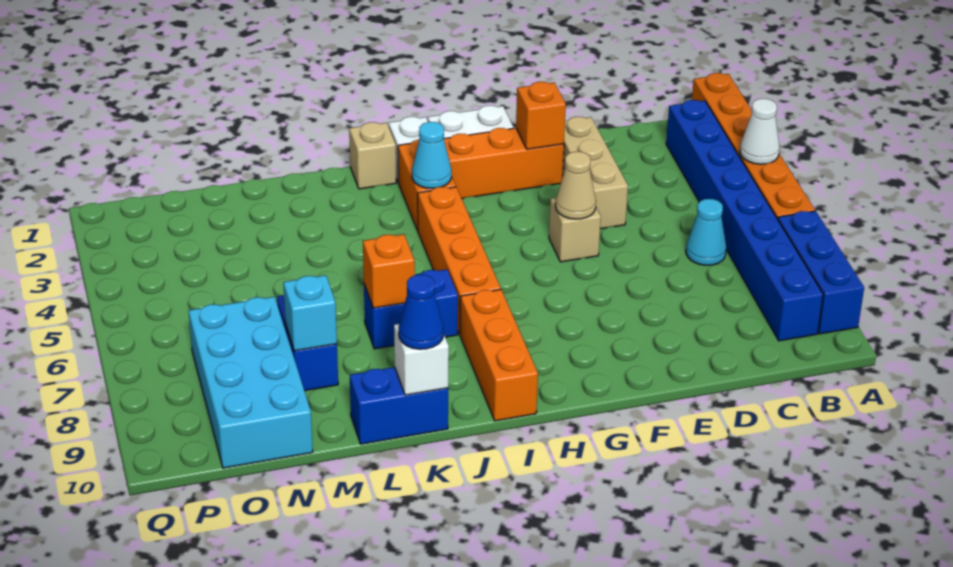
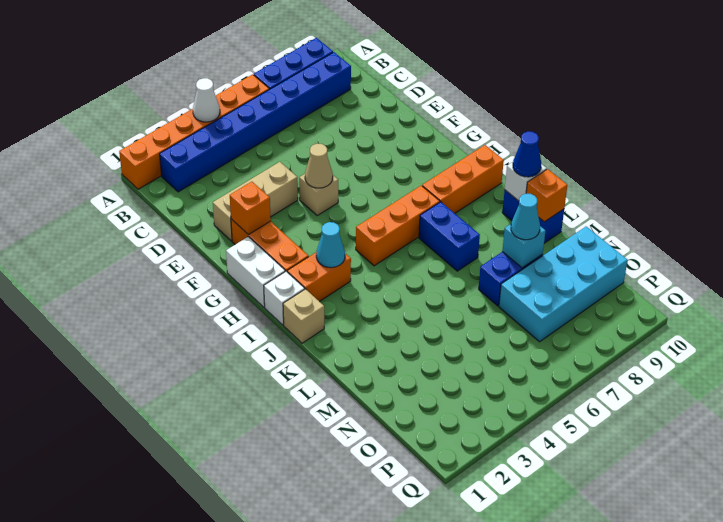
cyan cone C6 level 1 -> cyan cone M8 level 3
orange brick I4:I7 level 1 -> orange brick I5:I7 level 1
orange brick K7 level 2 -> orange brick L10 level 2

